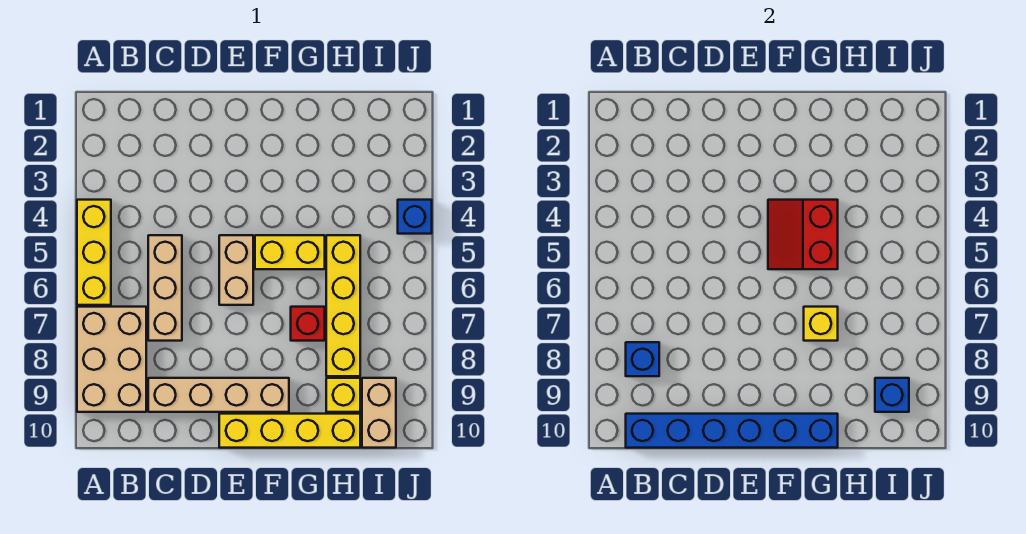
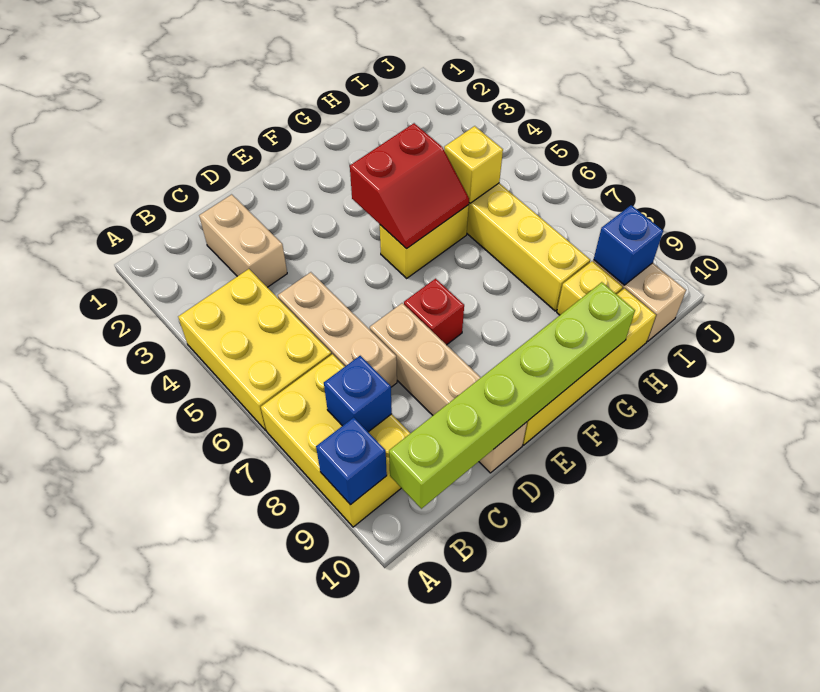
yellow brick A4:A6 level 1 -> yellow brick A4:B6 level 1
tan brick A7:B9 level 1 -> yellow brick A7:B9 level 1
blue brick B10:G10 level 2 -> lime brick B10:G10 level 2
tan brick C9:F9 level 1 -> tan brick D7:D10 level 1
tan brick E5:E6 level 1 -> tan brick C2:C3 level 1
red slope F4:G5 level 2 top G -> red slope F4:G5 level 2 top 4
red brick G7 level 1 -> red brick E7 level 1
yellow brick G7 level 2 -> yellow brick H5 level 2
blue brick J4 level 1 -> blue brick A9 level 2

